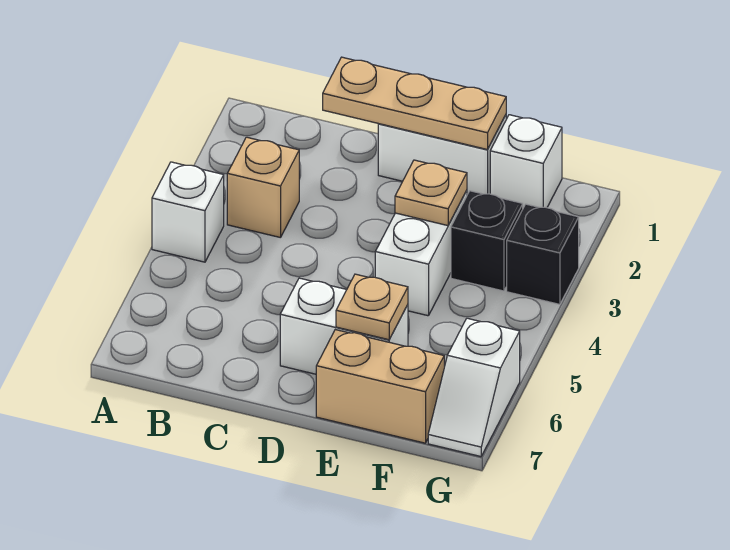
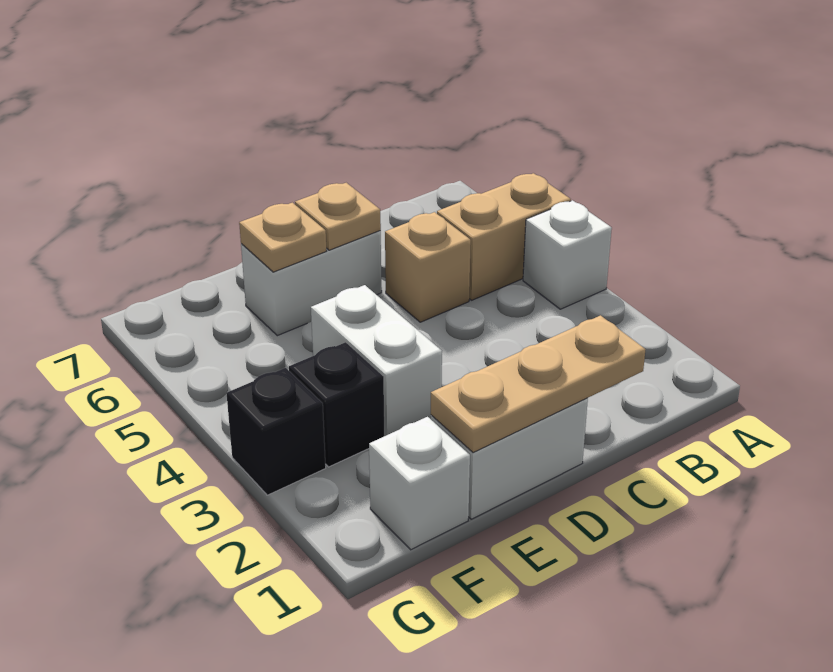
tan brick B3 level 1 -> tan brick C5 level 1
tan plate E3 level 2 -> tan plate D6 level 2
tan brick E7:F7 level 1 -> tan brick A5:B5 level 1
white slope G6:G7 level 1 top 6 -> none

